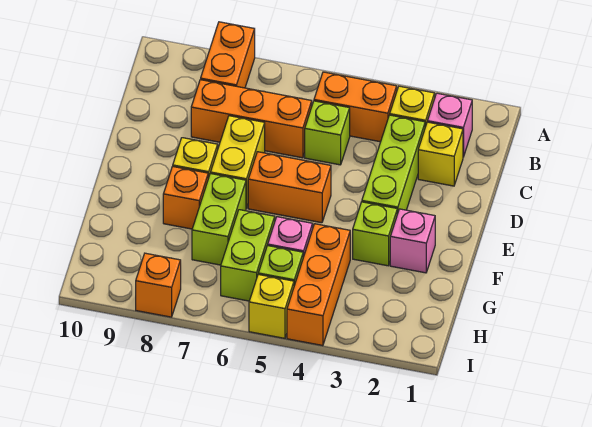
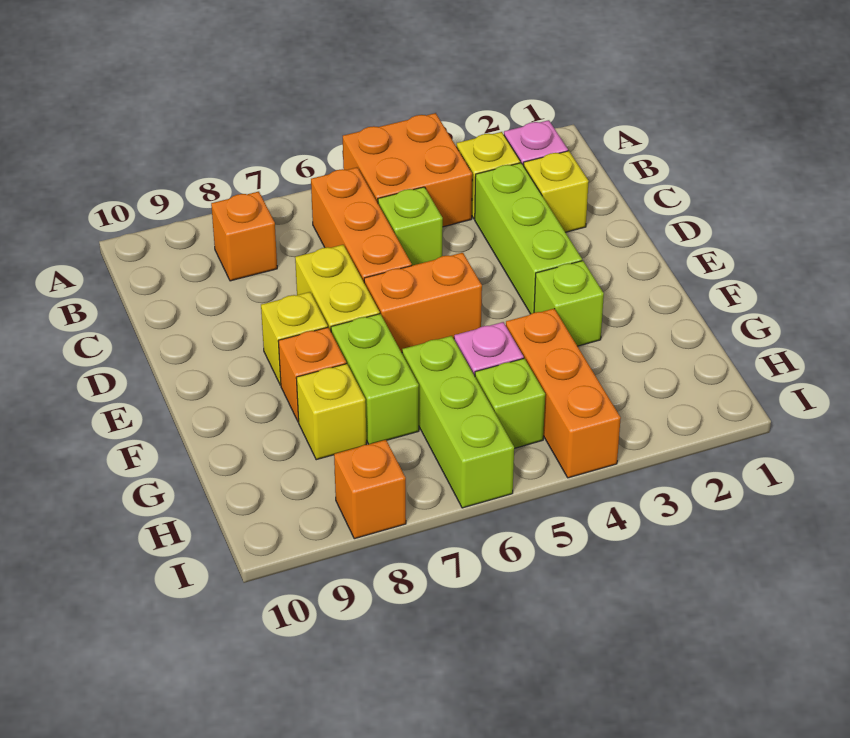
orange brick A8:B8 level 1 -> orange brick B8 level 1
orange brick B4:B5 level 1 -> orange brick A4:B5 level 1
orange brick C6:C8 level 1 -> orange brick B6:D6 level 1
pink brick F2 level 1 -> none
lime brick G6:H6 level 1 -> lime brick G6:I6 level 1
yellow brick I5 level 1 -> yellow brick G8 level 1

